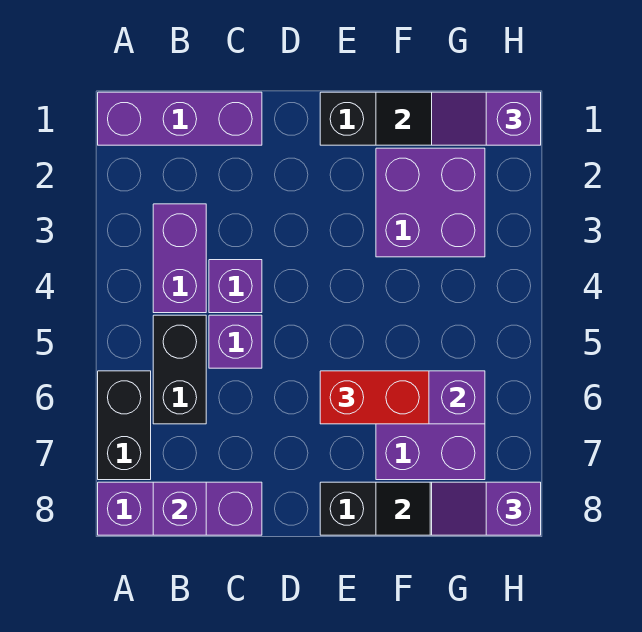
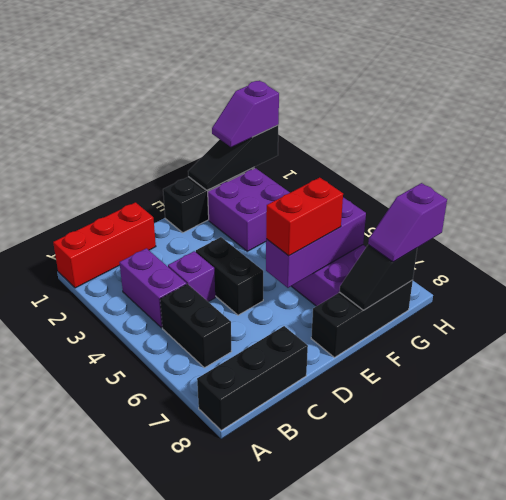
purple brick A1:C1 level 1 -> red brick A1:C1 level 1
black brick A6:A7 level 1 -> black brick D4:D5 level 1
purple brick A8:C8 level 1 -> black brick A8:C8 level 1
purple brick B8 level 2 -> none
purple brick C5 level 1 -> none

